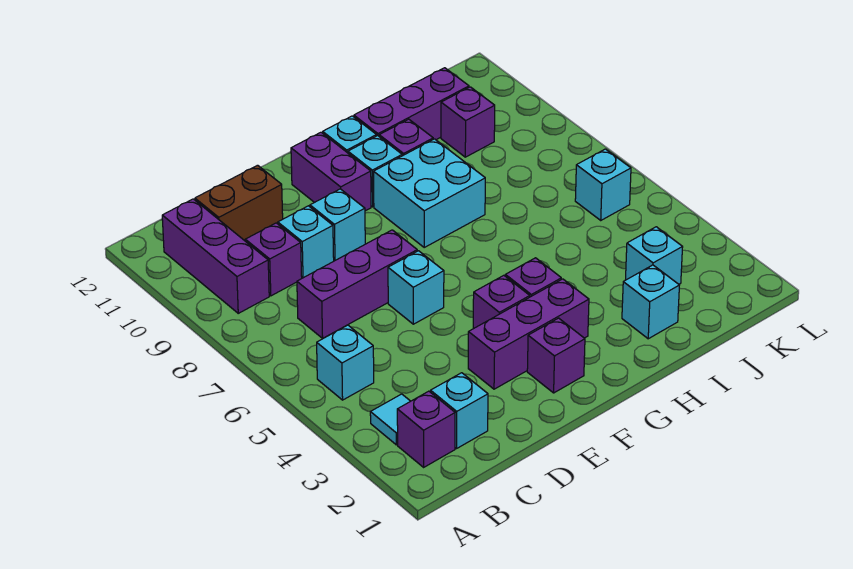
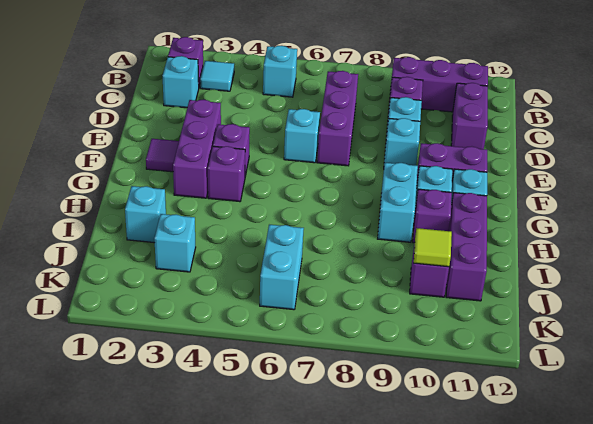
brown brick C11:D11 level 1 -> purple brick C11:D11 level 1
purple brick F2 level 1 -> purple tile F2 level 1
cyan brick G8:H9 level 1 -> cyan brick G9:H9 level 1
none -> lime tile J10 level 2
cyan brick K6 level 1 -> cyan brick J6:K6 level 1

